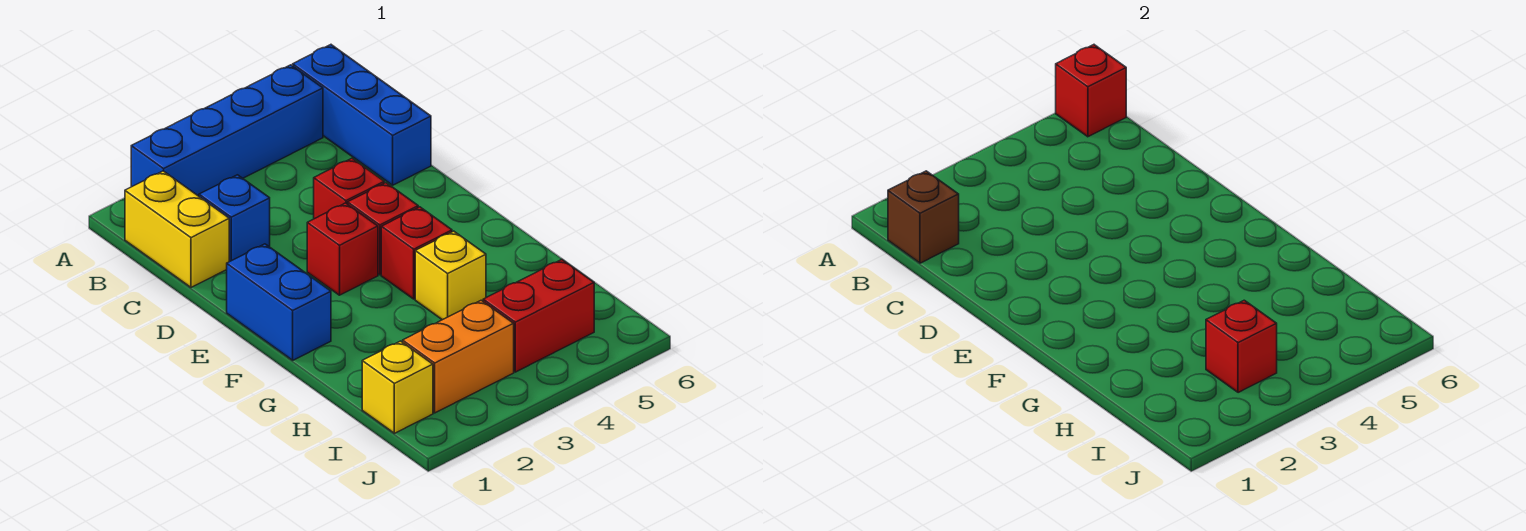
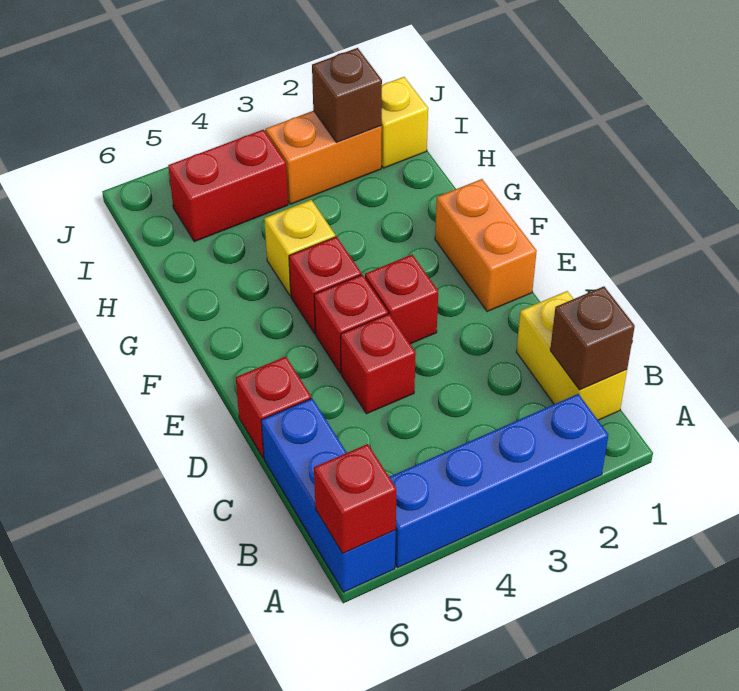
blue brick C2 level 1 -> none
blue brick E1:F1 level 1 -> orange brick E1:F1 level 1
none -> brown brick I2 level 2
red brick I3 level 2 -> red brick D6 level 1

